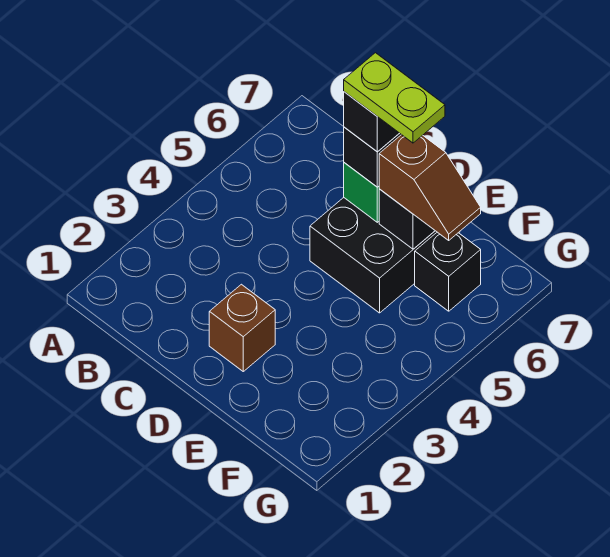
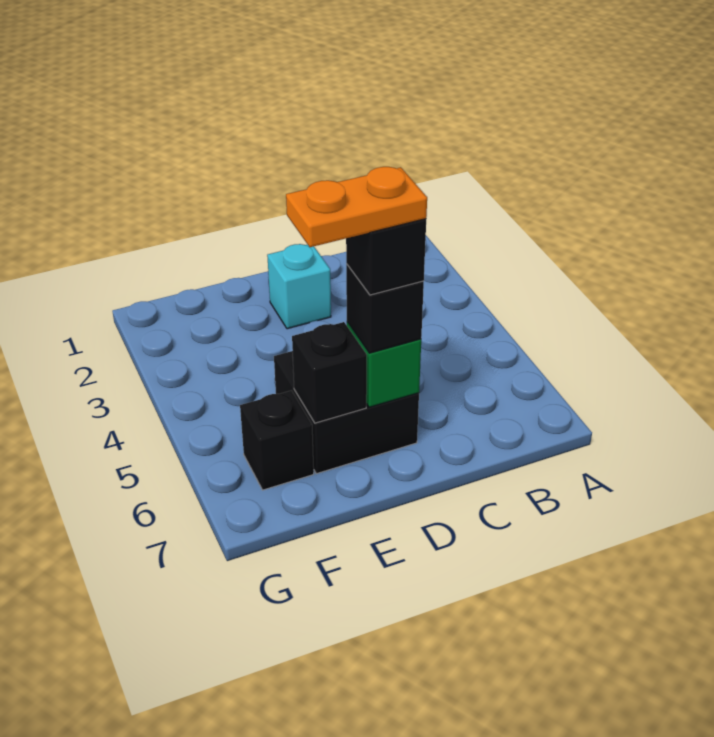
brown brick D2 level 1 -> cyan brick D2 level 1
lime plate D6:E6 level 5 -> orange plate D6:E6 level 5
brown slope E6:F6 level 3 top E -> none

